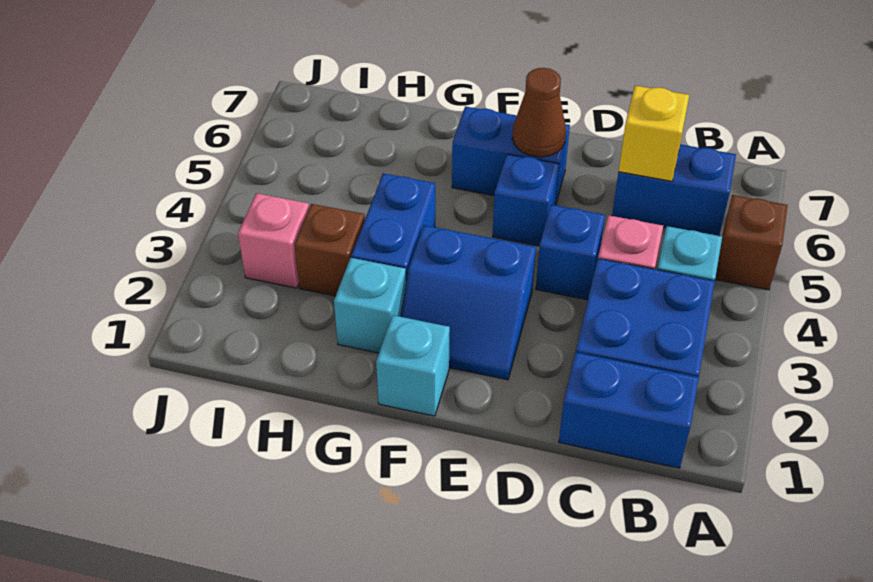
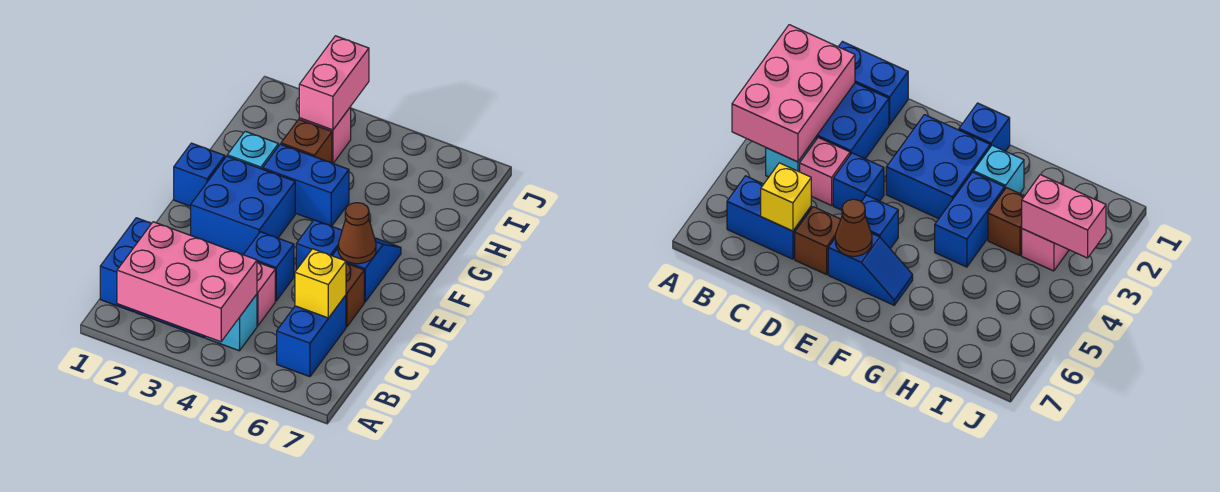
none -> pink brick A2:B4 level 2
brown brick A5 level 1 -> brown brick D6 level 1
blue slope E2:F3 level 1 top 3 -> blue brick E2:F3 level 1
blue brick E6:F6 level 1 -> blue slope E6:F6 level 1 top E
cyan brick F1 level 1 -> blue brick F1 level 1
none -> pink brick I3:J3 level 2

